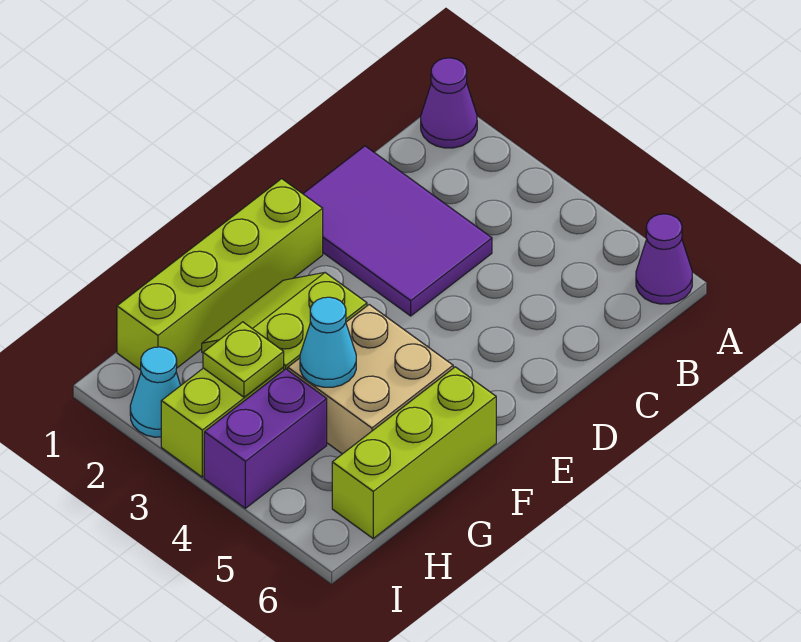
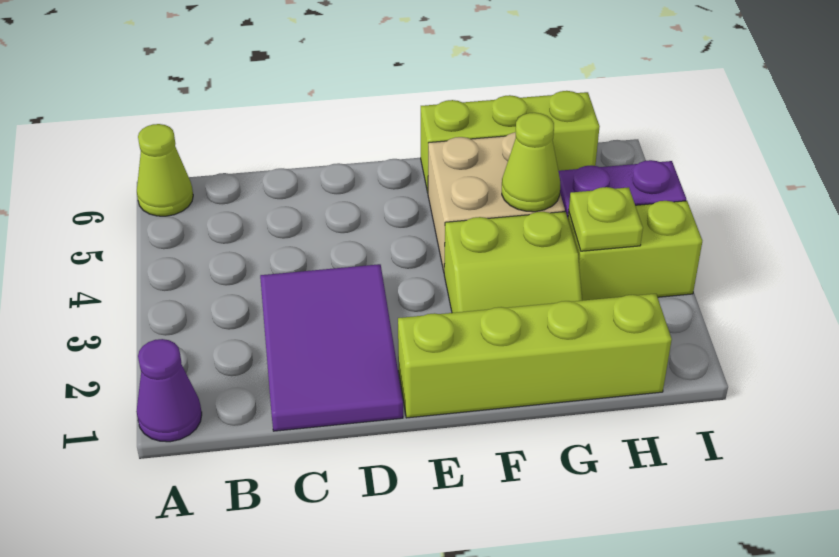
purple cone A6 level 1 -> lime cone A6 level 1
cyan cone G4 level 2 -> lime cone G4 level 2
cyan cone I2 level 1 -> none

